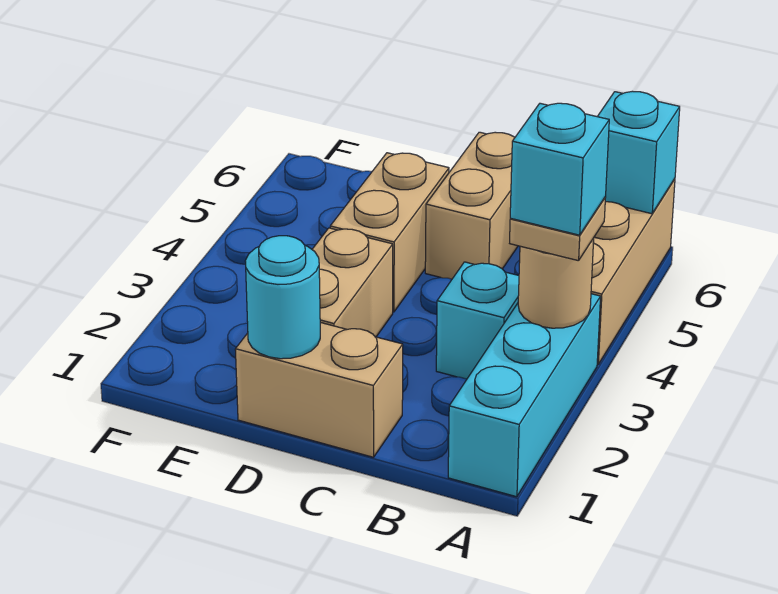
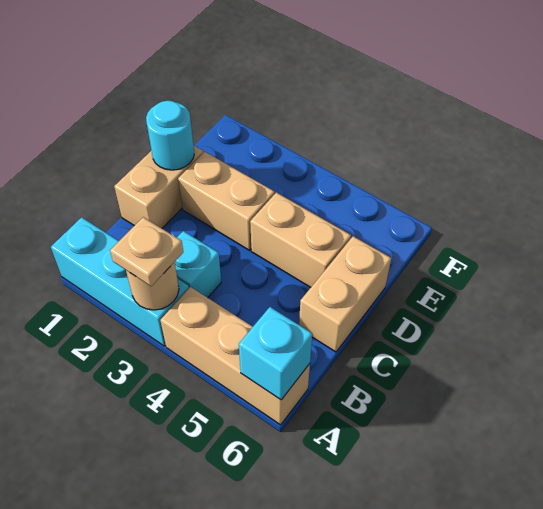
cyan brick A3 level 4 -> none
tan brick C5:C6 level 1 -> tan brick C6:D6 level 1

